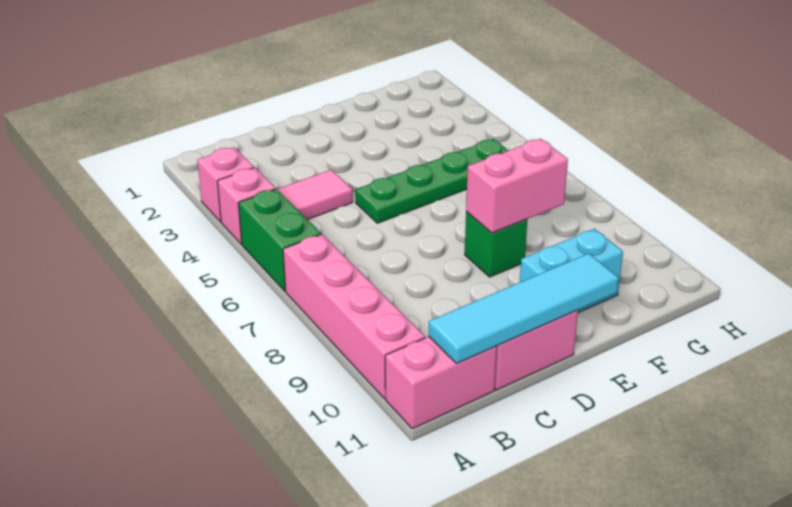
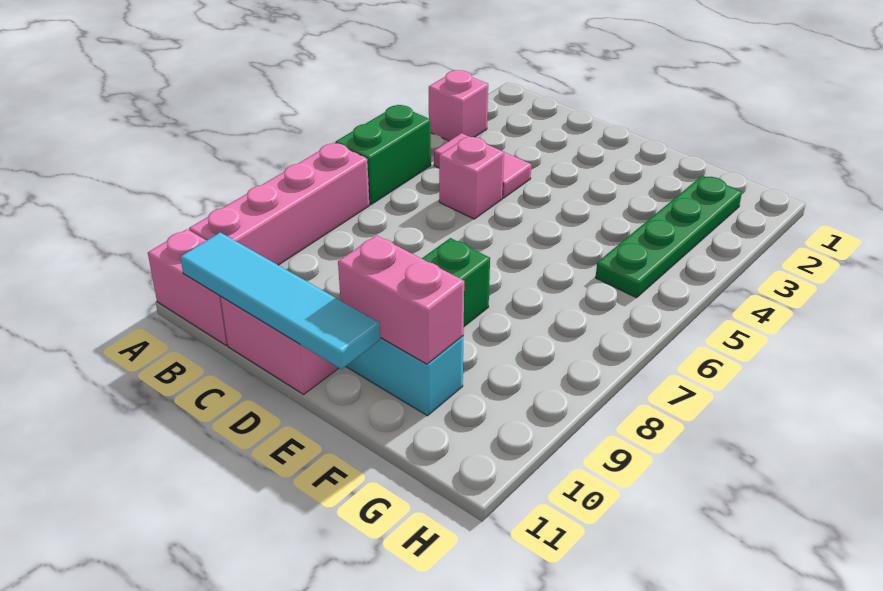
pink brick A4 level 1 -> pink brick C5 level 1
green plate D5:G5 level 1 -> green plate G2:G5 level 1
pink brick E8:F8 level 2 -> pink brick E10:F10 level 2

